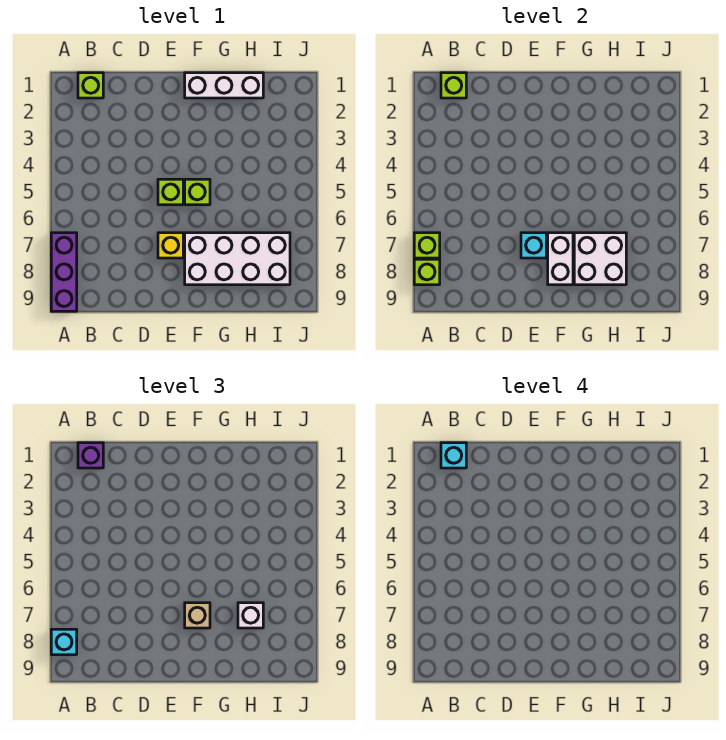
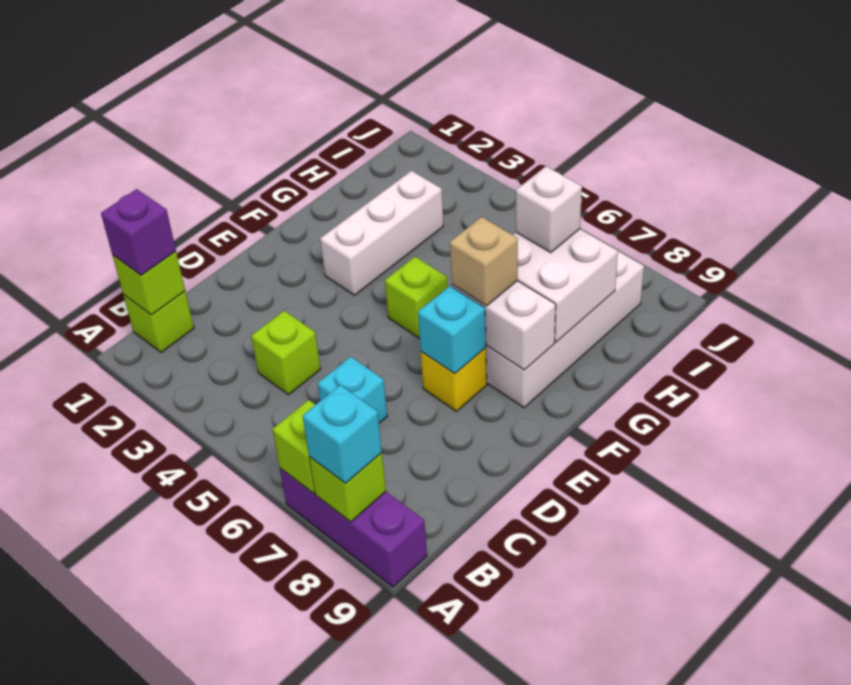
cyan brick B1 level 4 -> cyan brick C6 level 1
lime brick E5 level 1 -> lime brick C4 level 1
white brick F1:H1 level 1 -> white brick F3:H3 level 1

